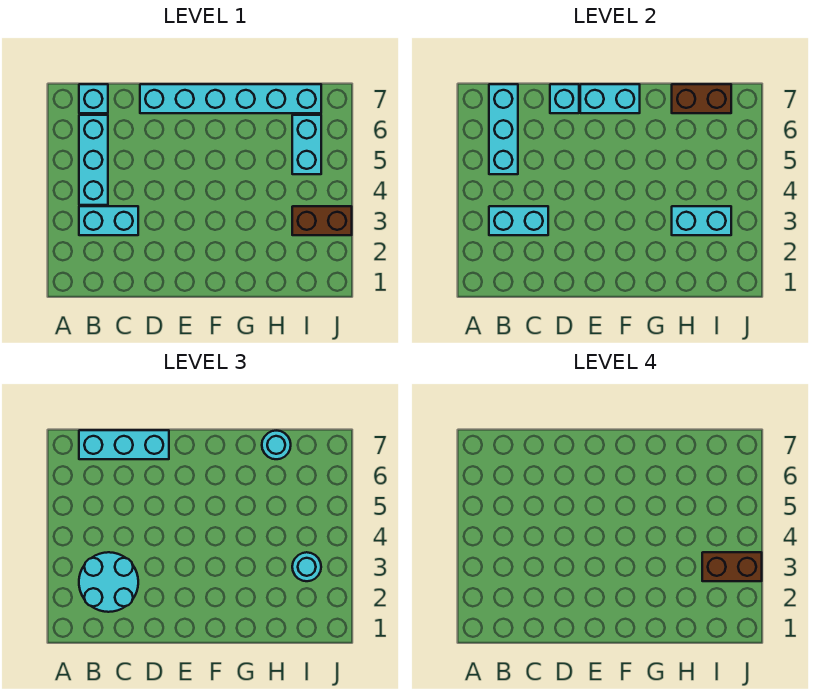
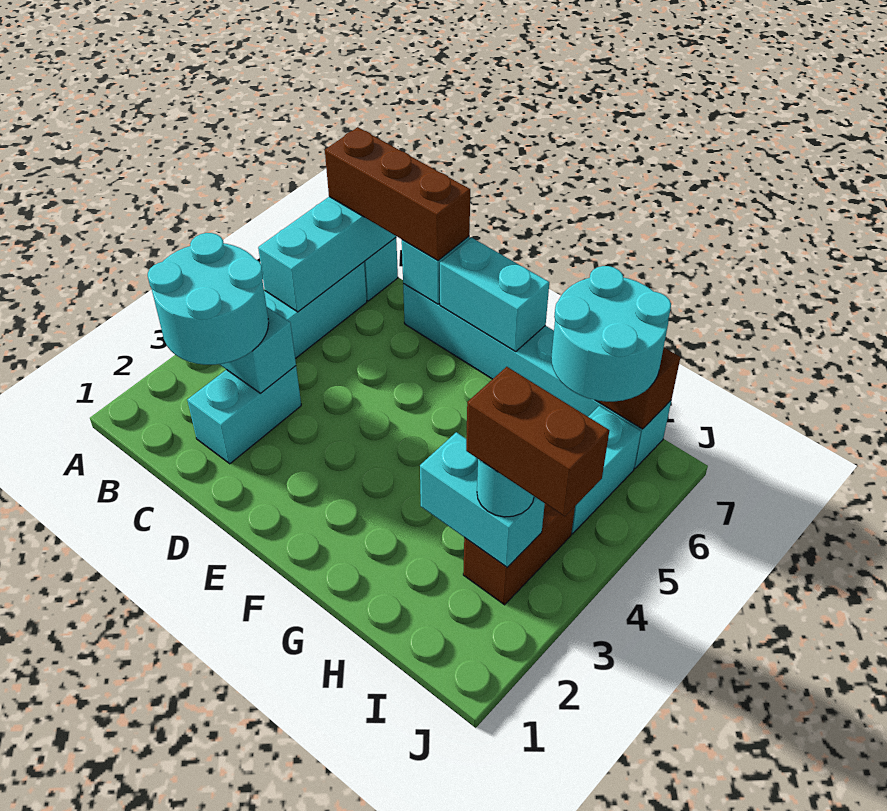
cyan brick B3:C3 level 1 -> cyan brick C2:C3 level 1
cyan brick B7:D7 level 3 -> brown brick B7:D7 level 3
cyan round brick H7 level 3 -> cyan round brick H6:I7 level 3
brown brick I3:J3 level 1 -> brown brick I3:I4 level 1

